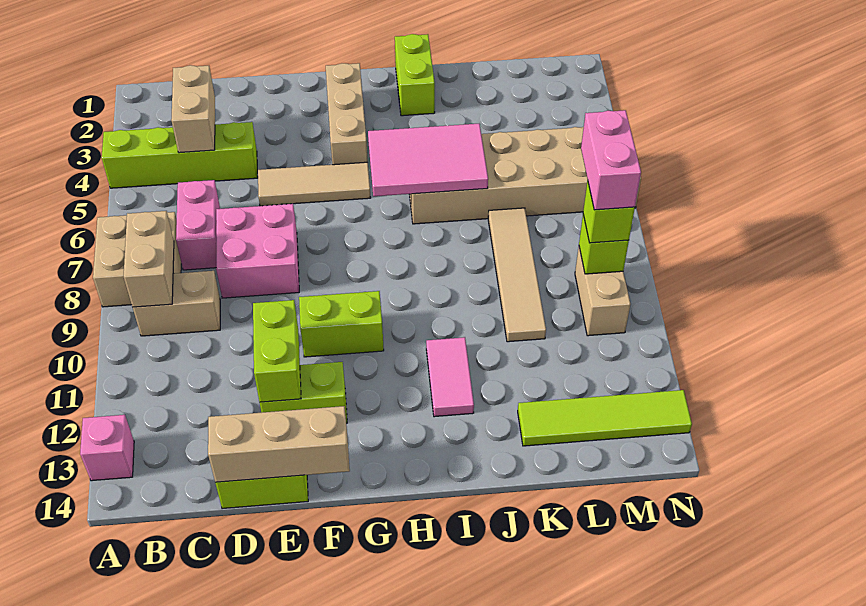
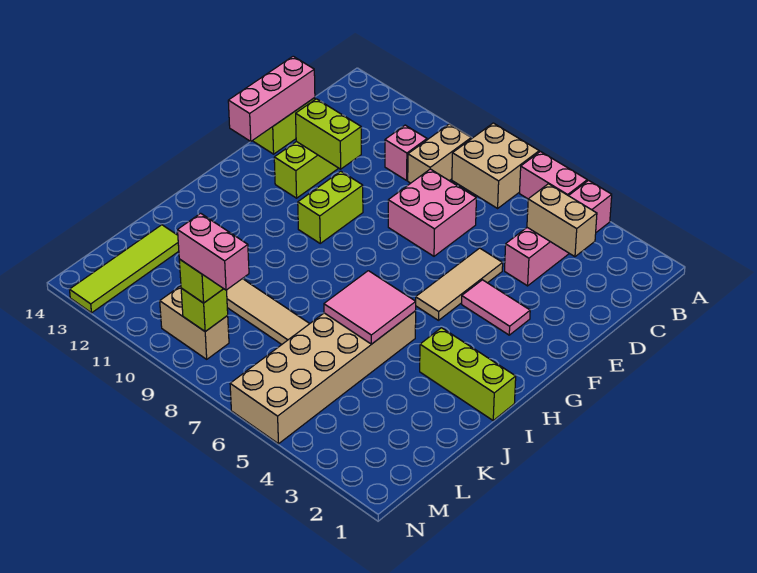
lime brick A4:D4 level 1 -> pink brick A4:D4 level 1
pink brick A13 level 1 -> pink brick C10 level 1
tan brick B8:B9 level 2 -> none
pink brick C6:C7 level 1 -> pink brick A5:A6 level 1
tan brick D14:F14 level 2 -> pink brick D14:F14 level 2
tan brick G2:G4 level 1 -> none
pink tile H5:J6 level 2 -> pink tile I5:J6 level 2
lime brick I1:I2 level 1 -> lime brick I1:I3 level 1
pink tile I11:I12 level 1 -> pink tile F3:F4 level 1

